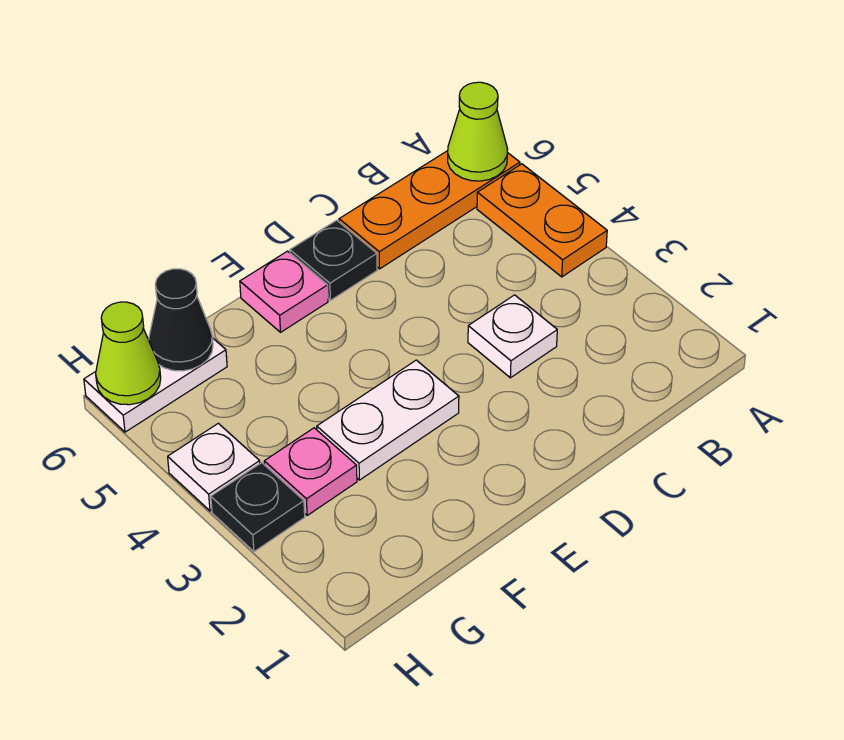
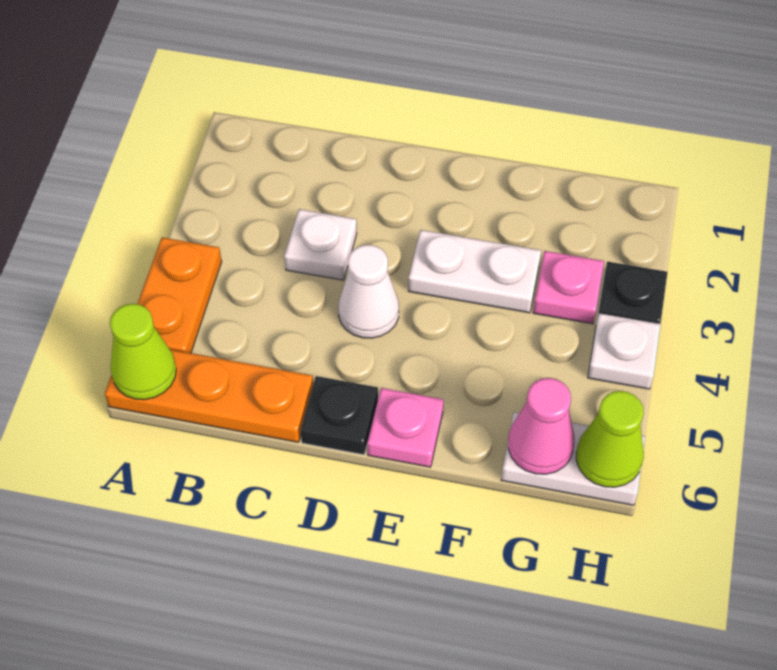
none -> white cone D4 level 1
black cone G6 level 2 -> pink cone G6 level 2

